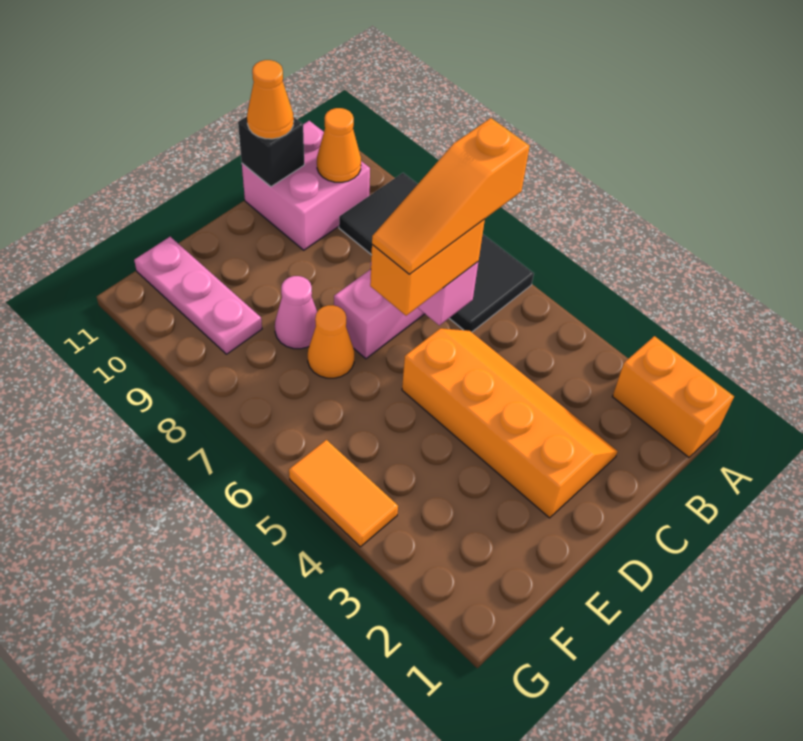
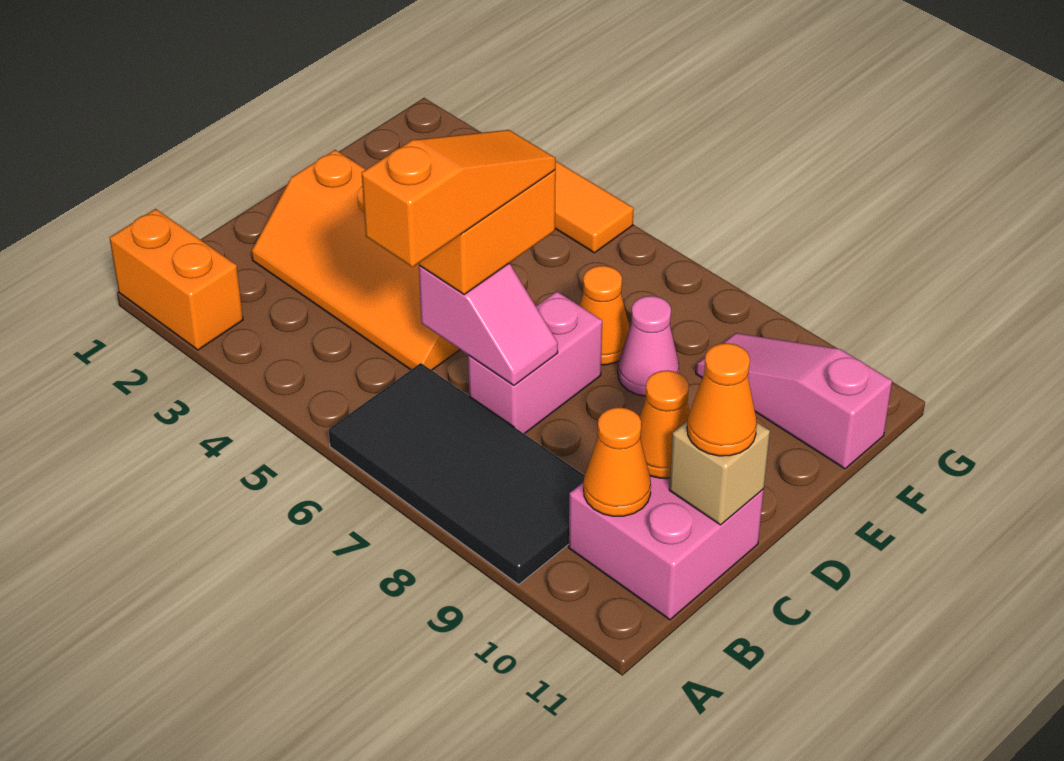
none -> orange cone C10 level 2
black brick C11 level 2 -> tan brick C11 level 2
pink plate F9:F11 level 1 -> pink slope F9:F11 level 1 top 11

